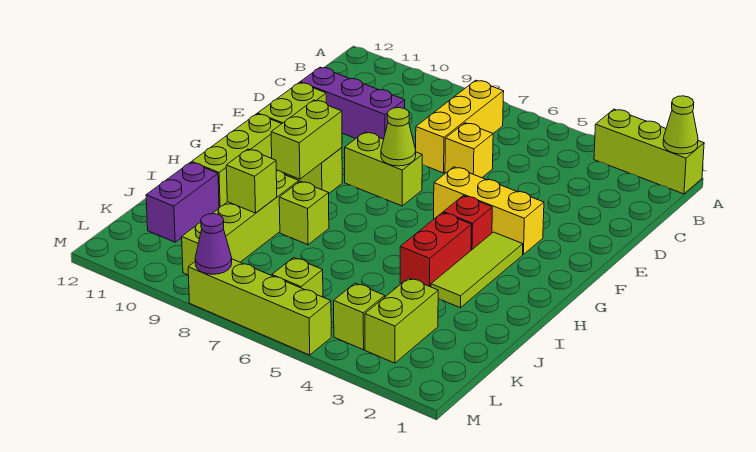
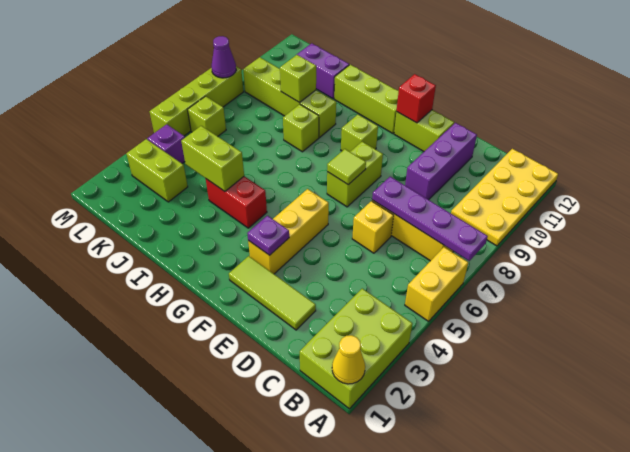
lime brick A1:A3 level 1 -> lime brick A1:B3 level 1
lime cone A1 level 2 -> yellow cone A1 level 2
none -> yellow brick A5:A6 level 1
none -> purple plate A7:D7 level 2
none -> yellow plate A9:B12 level 1
none -> purple plate F3 level 2
lime cone F7 level 2 -> lime tile F7 level 2
lime tile G3:I3 level 1 -> lime tile D2:F2 level 1
red brick G4 level 1 -> red brick F11 level 2
lime brick G9:H9 level 2 -> lime brick I4:J4 level 2
lime brick L4 level 1 -> purple brick L4 level 1

